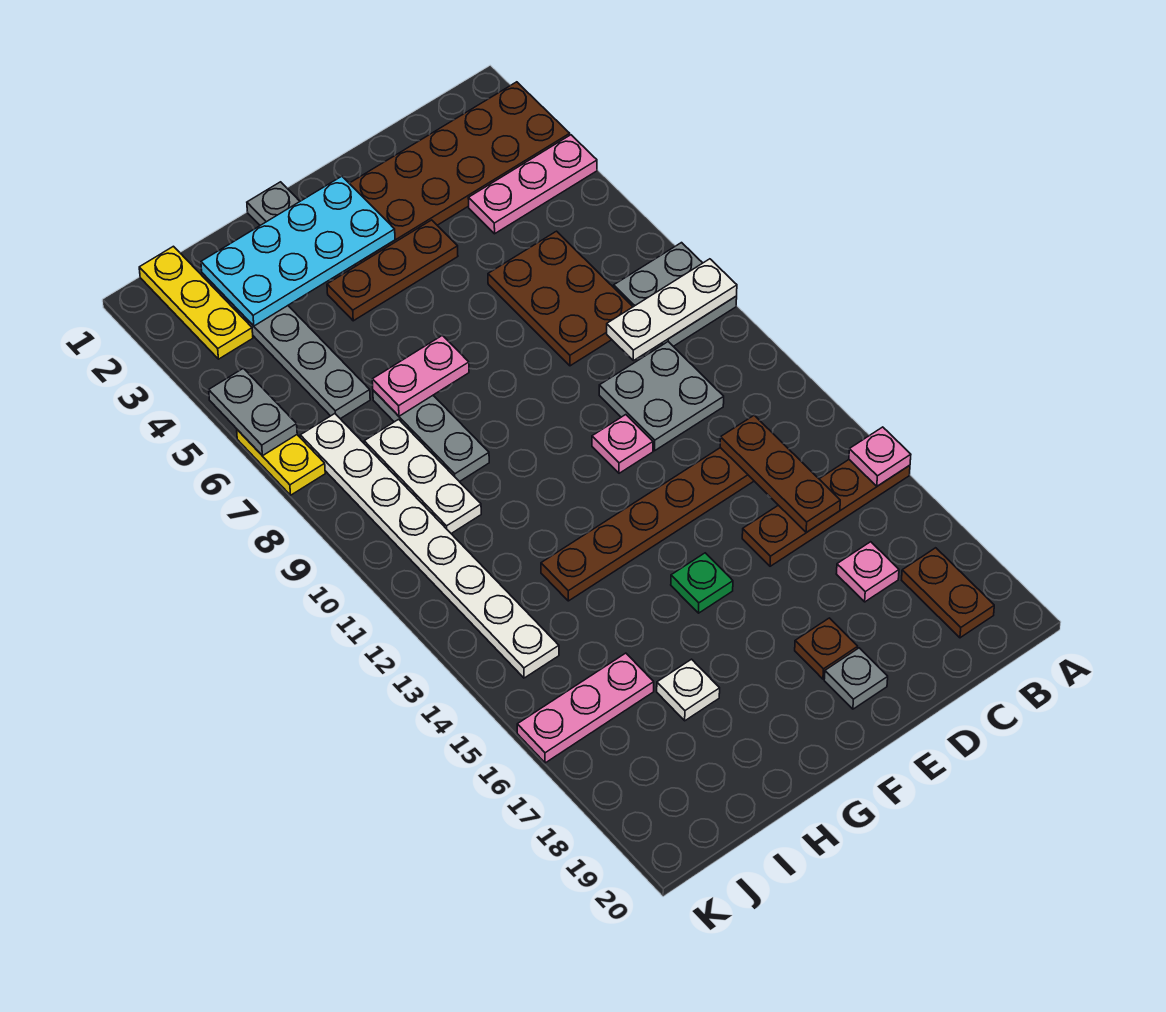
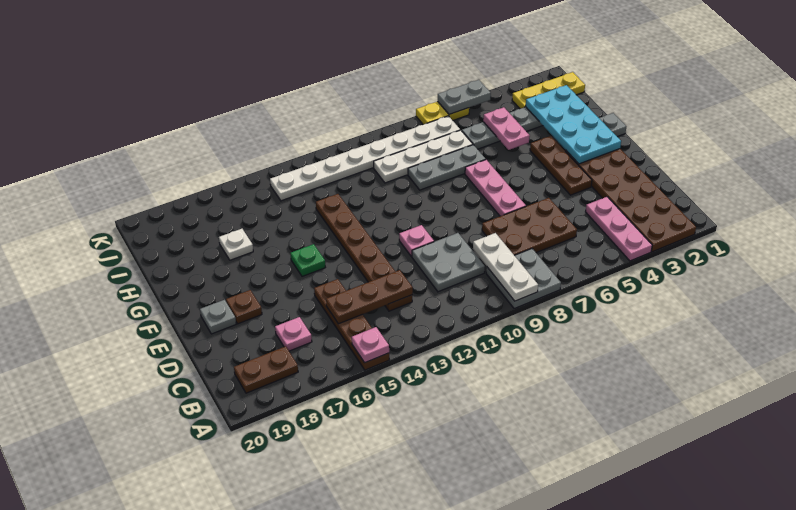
pink plate G7:H7 level 2 -> pink plate H5:I5 level 2
white plate I8:I10 level 1 -> white plate I7:I10 level 1
pink plate I16:K16 level 1 -> pink plate E7:G7 level 1

